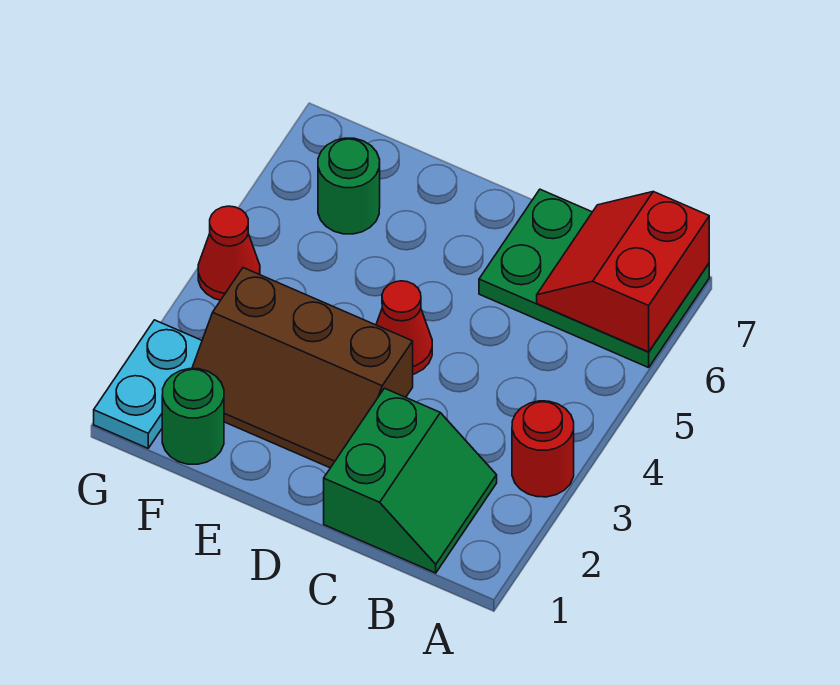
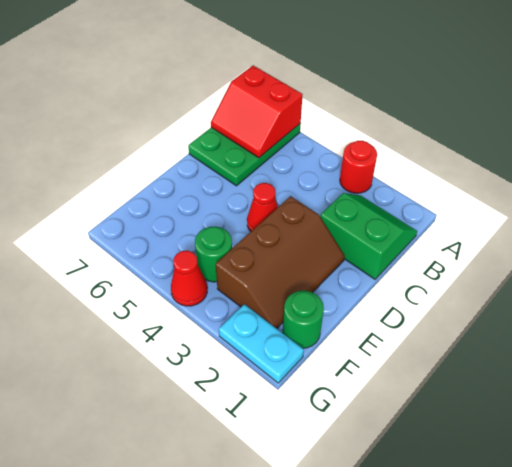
green round brick F6 level 1 -> green round brick F4 level 1

